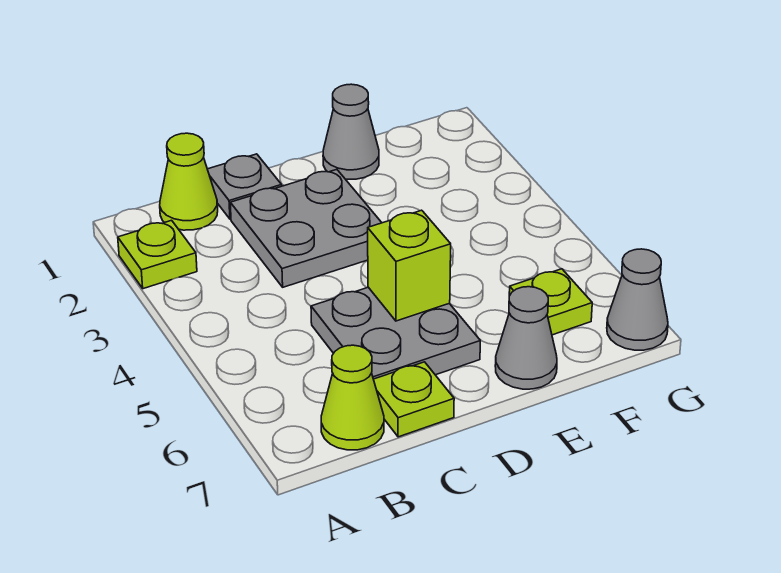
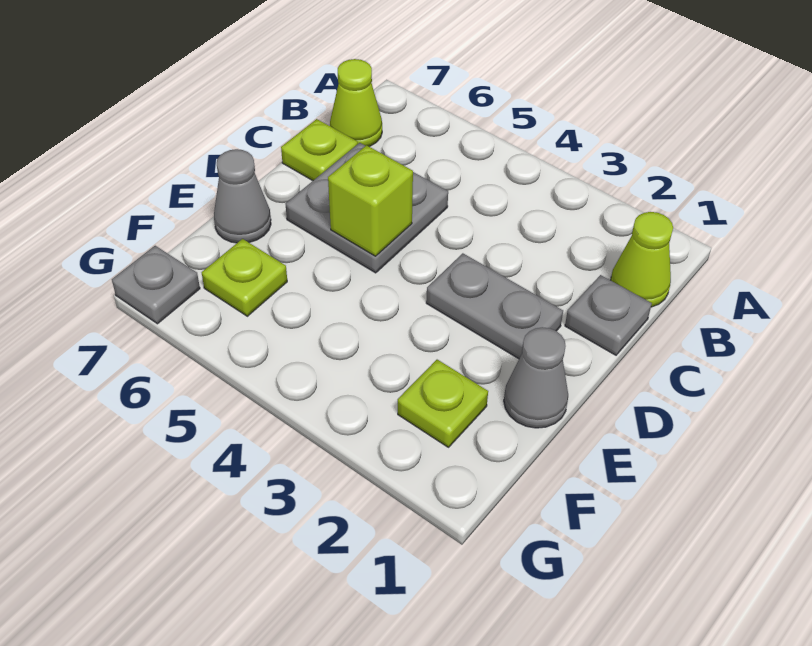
lime plate A2 level 1 -> lime plate F2 level 1
grey plate C2:D3 level 1 -> grey plate D2:D3 level 1
grey cone G7 level 1 -> grey plate G7 level 1

